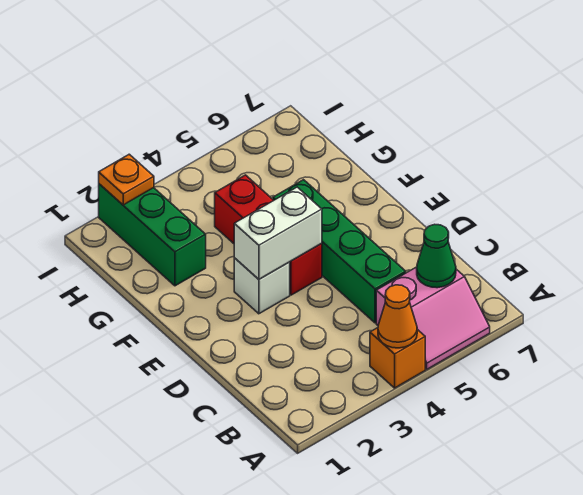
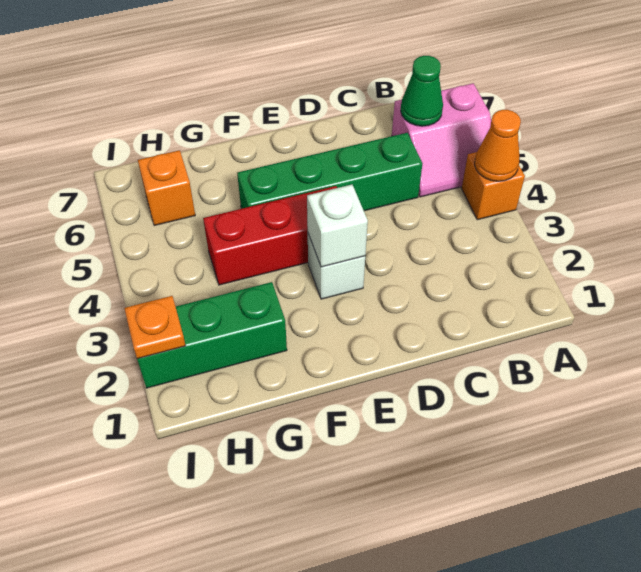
pink slope A5:B6 level 1 top B -> pink slope A5:B6 level 1 top 6
white brick E3:E4 level 2 -> white brick E3 level 2
none -> orange brick H6 level 1

